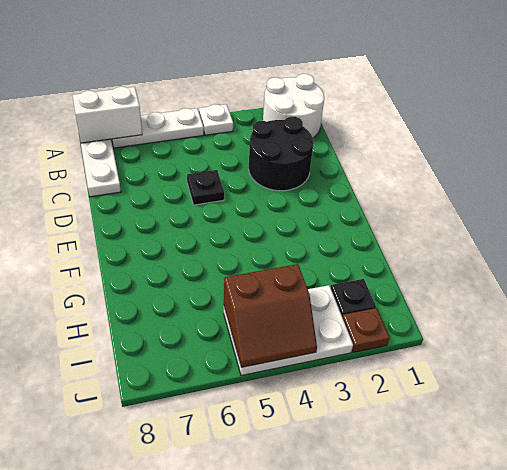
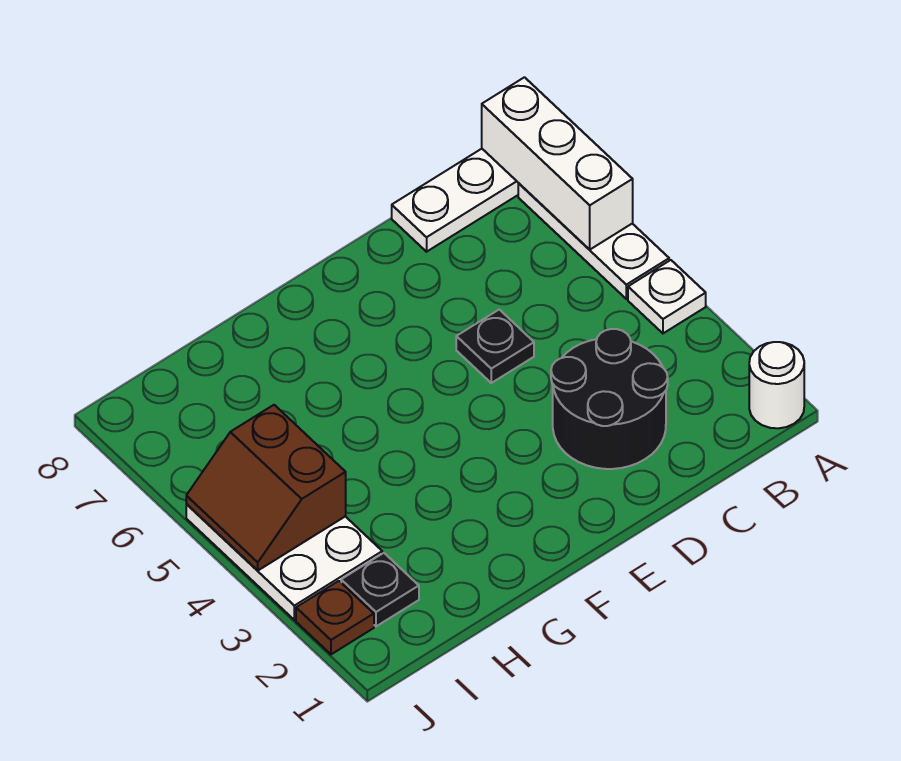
white round brick A1:B2 level 1 -> white round brick A1 level 1
white brick A7:A8 level 2 -> white brick A6:A8 level 2

